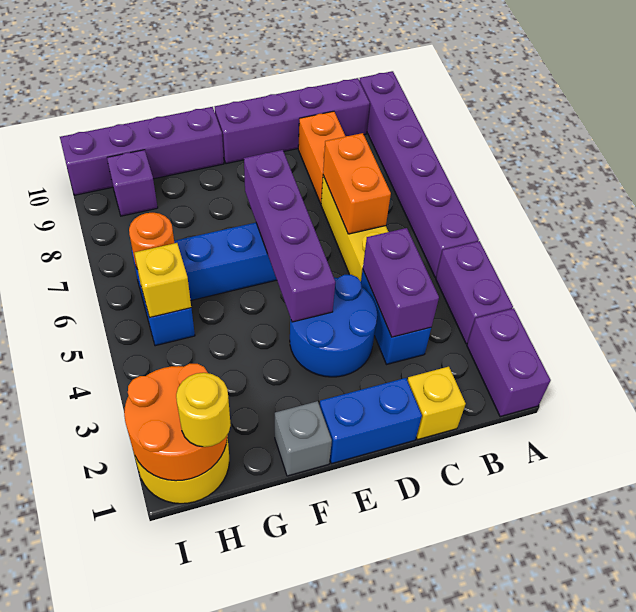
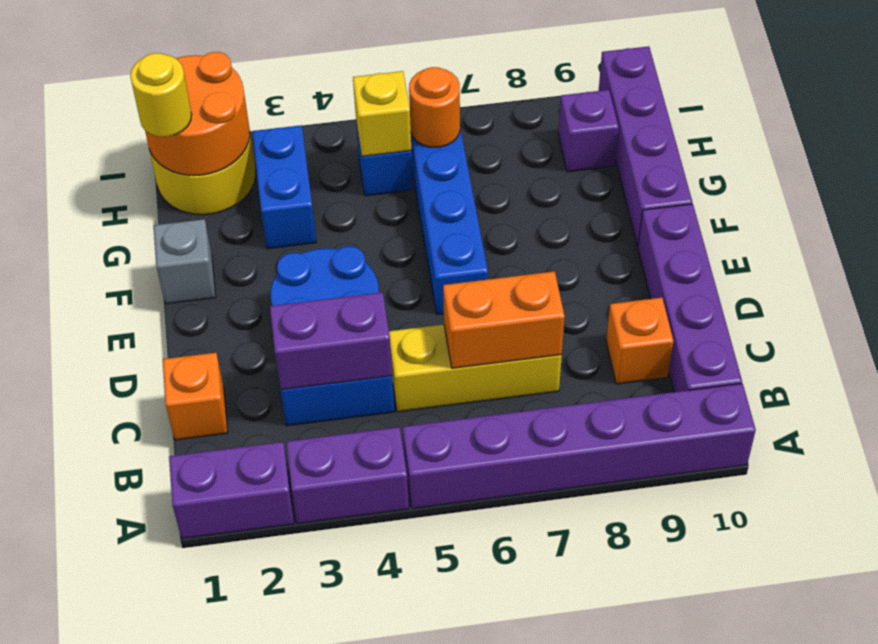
yellow brick C1 level 1 -> orange brick C1 level 1
orange brick C8:C9 level 1 -> orange brick C9 level 1
blue brick D1:E1 level 1 -> blue brick G3:H3 level 1
purple brick E4:E7 level 2 -> none

